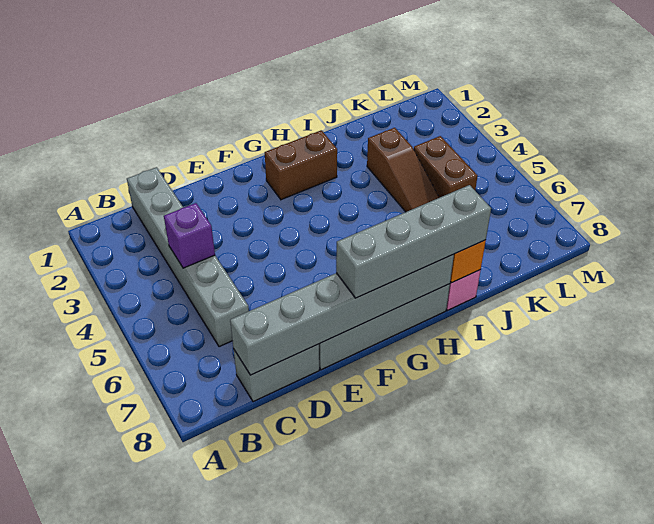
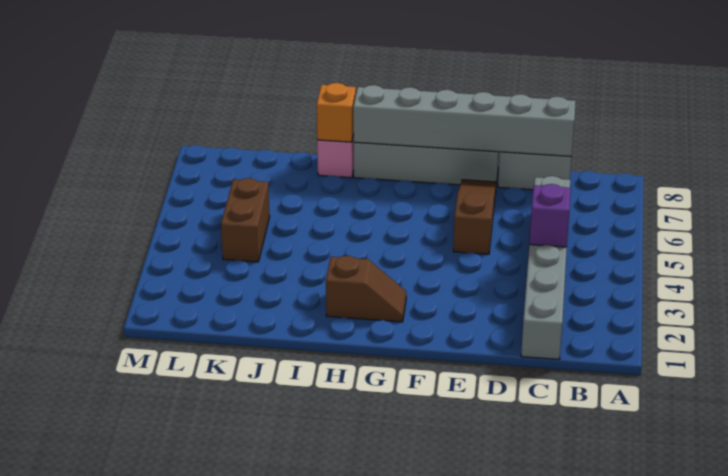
grey brick F8:I8 level 3 -> none
brown brick G2:H2 level 1 -> brown slope G2:H2 level 1 top H
brown slope J3:J5 level 1 top 3 -> brown slope E5:E7 level 1 top 5

